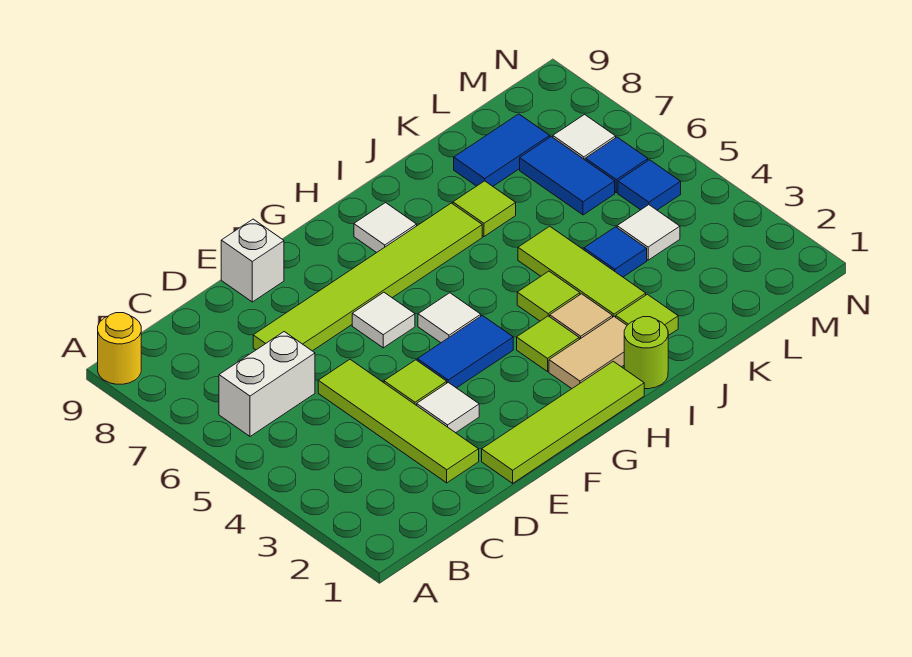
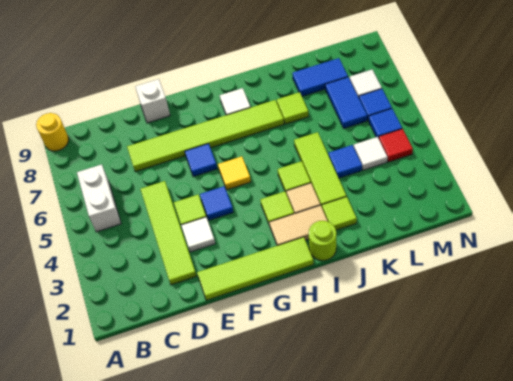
white brick B6:C6 level 1 -> white brick B5:B6 level 1
blue tile F4:G4 level 1 -> blue tile F4 level 1
white tile F6 level 1 -> blue tile F6 level 1
white tile G5 level 1 -> yellow tile G5 level 1
none -> red tile M4 level 1

